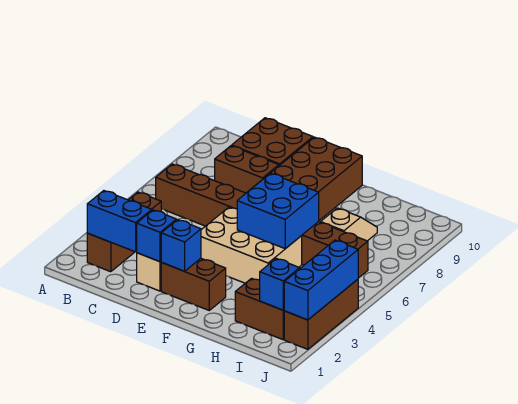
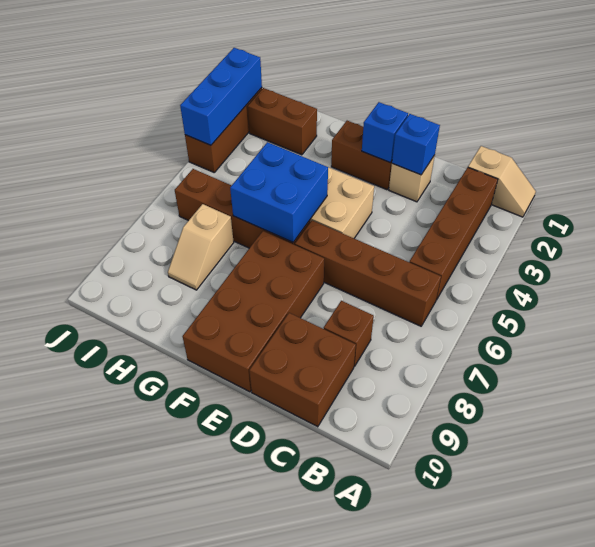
none -> tan slope A1:B1 level 1 top B
brown brick B2:B4 level 1 -> brown brick B2:B5 level 1
blue brick B2:C2 level 2 -> none
brown brick C8:D8 level 1 -> brown brick C8 level 1
blue brick I2 level 2 -> none

